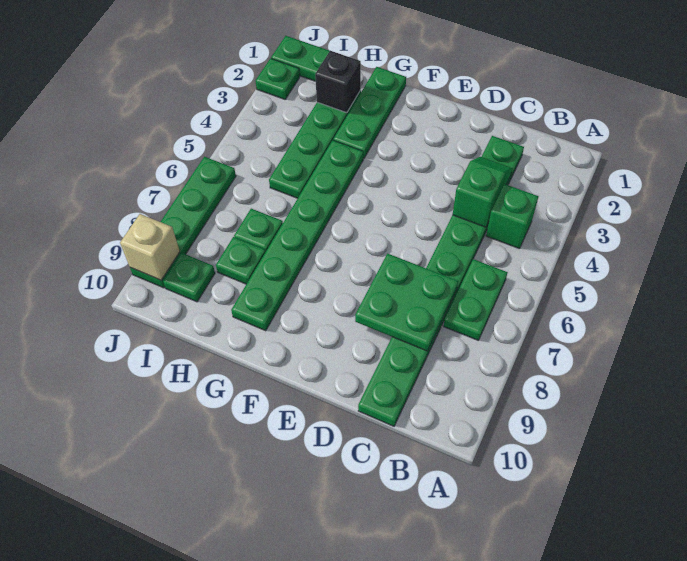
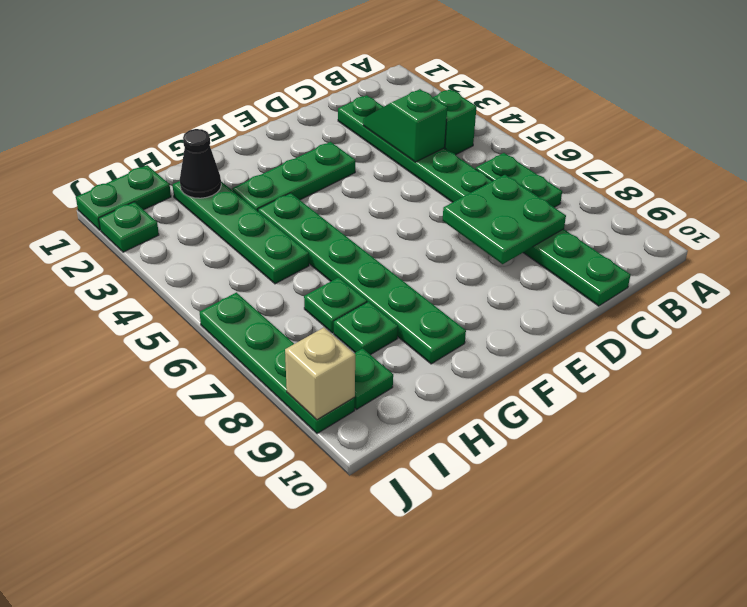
green plate G1:G3 level 1 -> green plate E3:G3 level 1
black brick H2 level 2 -> black cone H2 level 2

